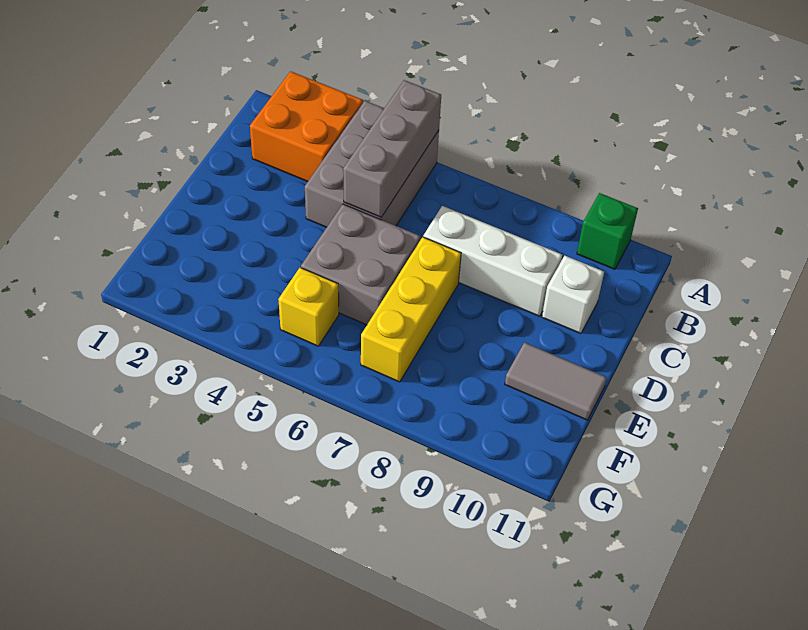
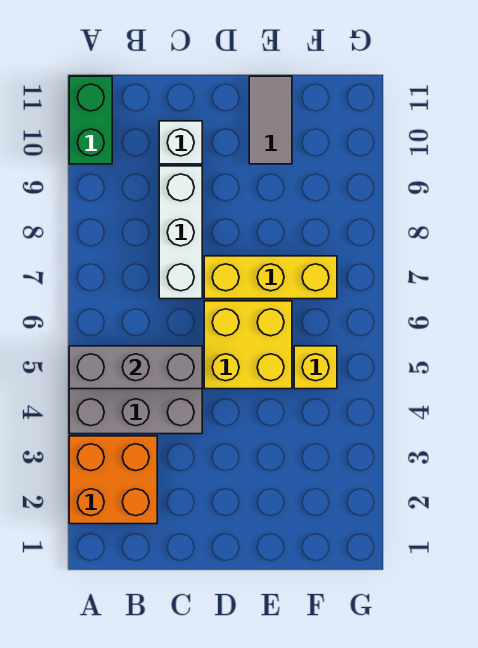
green brick A10 level 1 -> green brick A10:A11 level 1
grey brick D5:E6 level 1 -> yellow brick D5:E6 level 1

